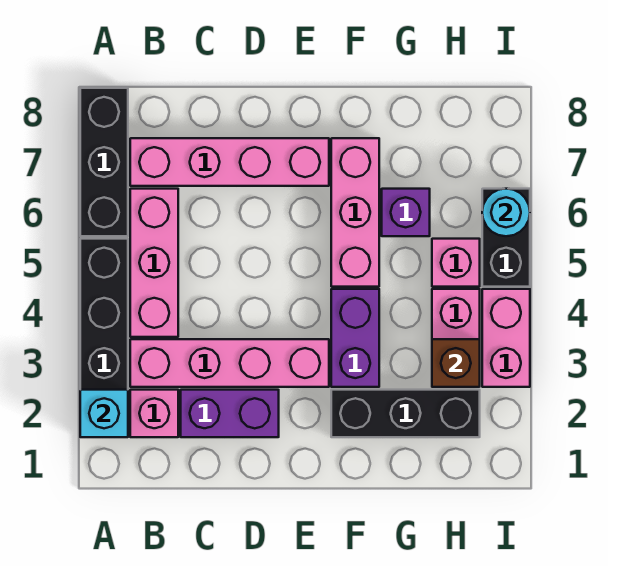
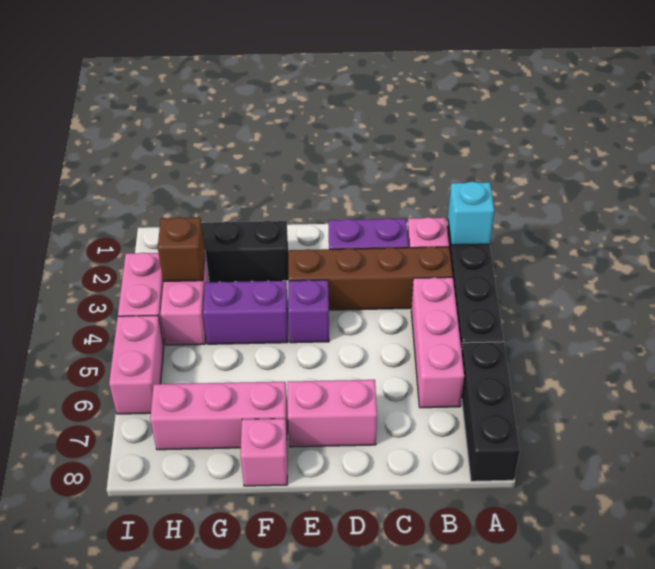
pink brick B3:E3 level 1 -> brown brick B3:E3 level 1
pink brick B7:E7 level 1 -> pink brick D7:E7 level 1
purple brick F3:F4 level 1 -> purple brick F4:G4 level 1
pink brick F5:F7 level 1 -> pink brick F7:H7 level 1
purple brick G6 level 1 -> purple brick E4 level 1
pink brick H5 level 1 -> pink brick F8 level 1
black brick I5:I6 level 1 -> pink brick I5:I6 level 1
cyan round brick I6 level 2 -> none

